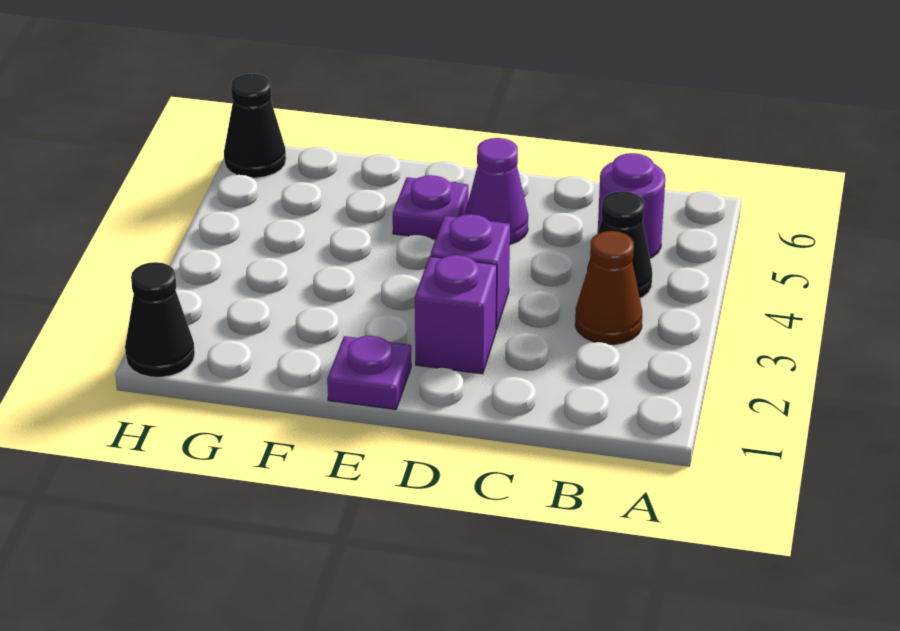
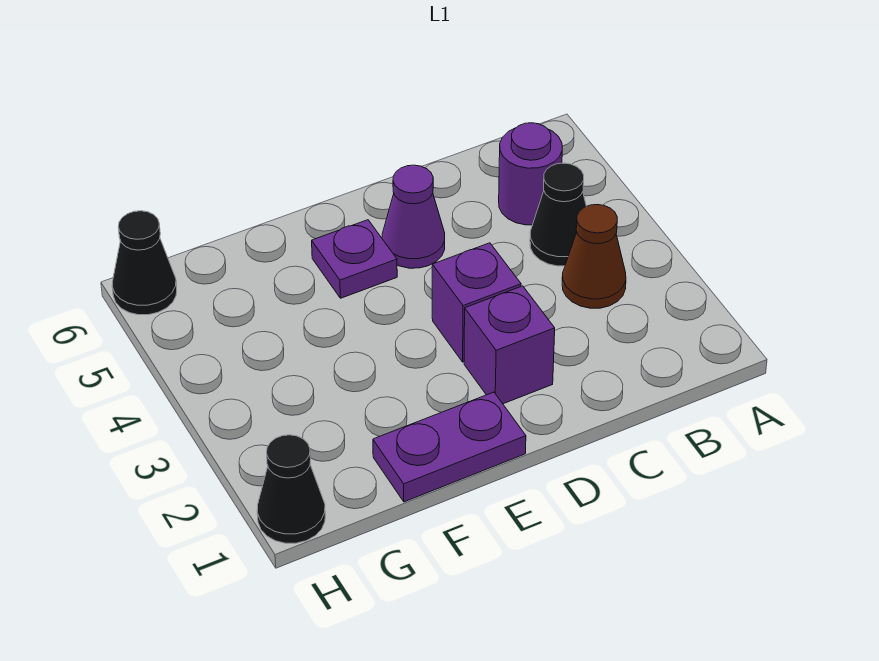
purple plate E1 level 1 -> purple plate E1:F1 level 1

